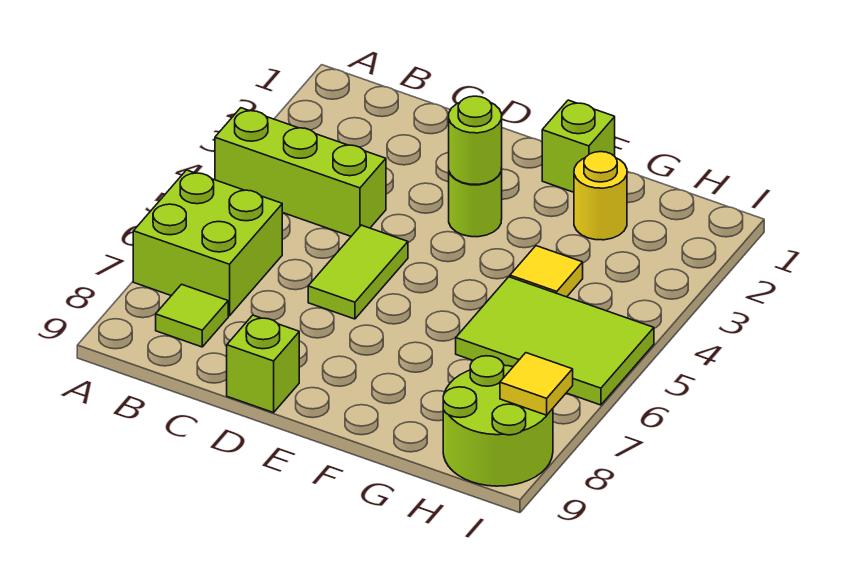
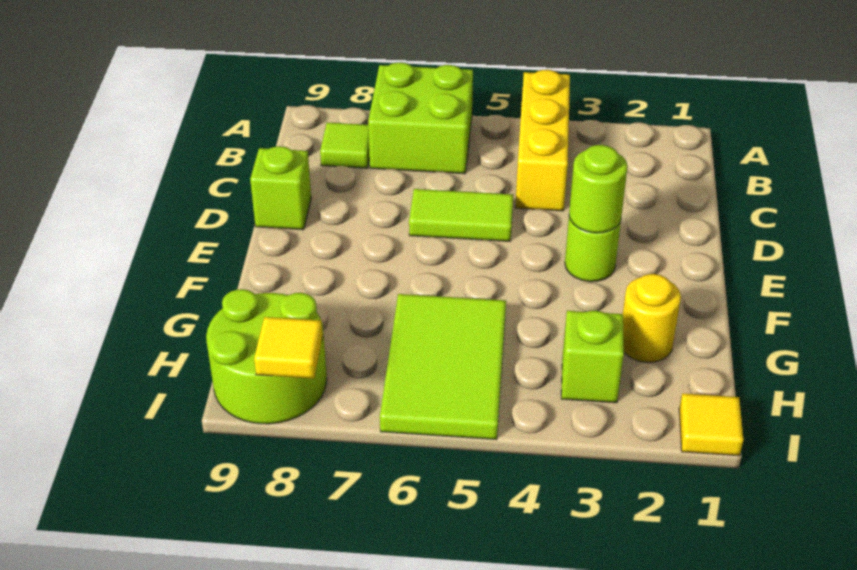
lime brick A4:C4 level 1 -> yellow brick A4:C4 level 1
lime brick F1 level 1 -> lime brick H3 level 1
yellow tile G4 level 1 -> yellow tile I1 level 1

